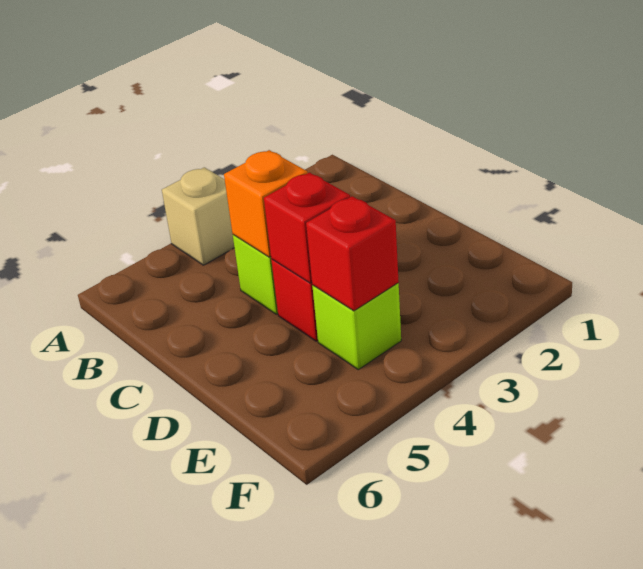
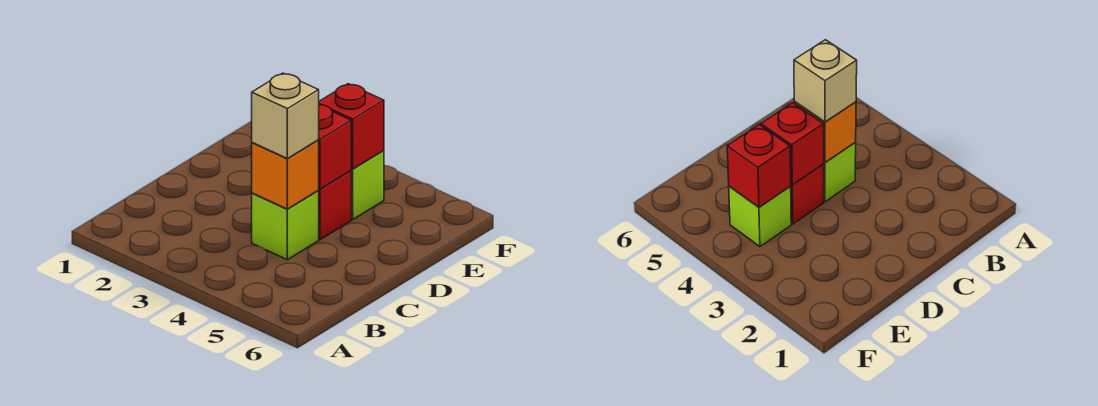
tan brick A4 level 1 -> tan brick C4 level 3

